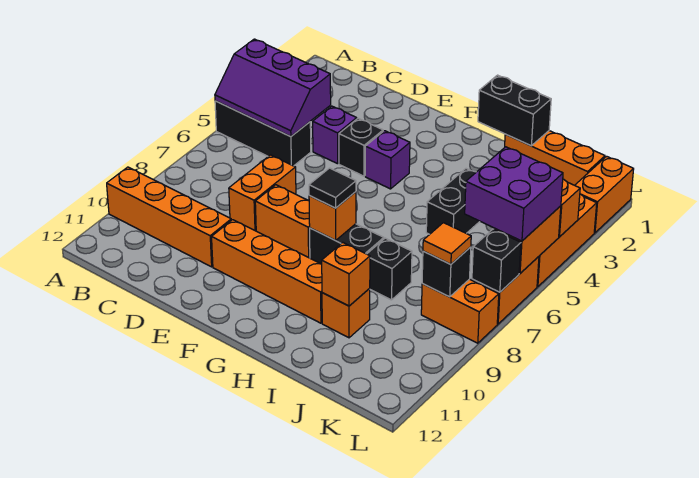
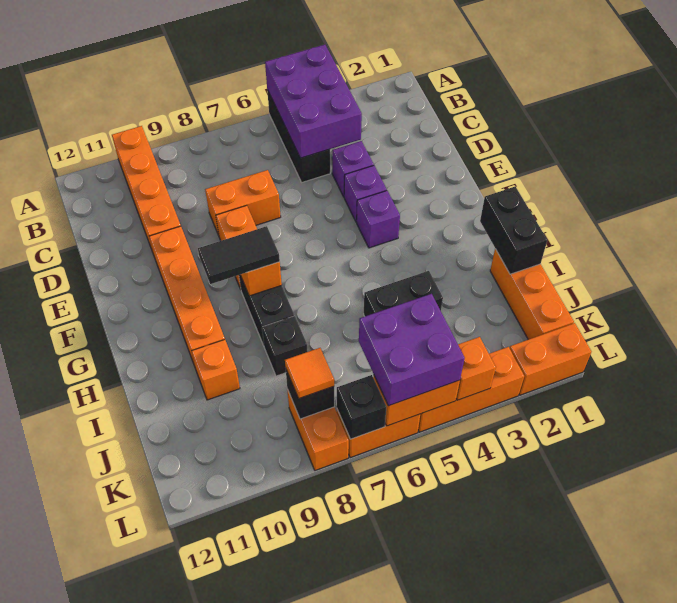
purple slope A4:C5 level 2 top 4 -> purple brick A4:C5 level 2
black brick E4 level 1 -> purple brick E4 level 1
black tile G8 level 3 -> black tile G8:G9 level 3
orange brick I10 level 2 -> none

